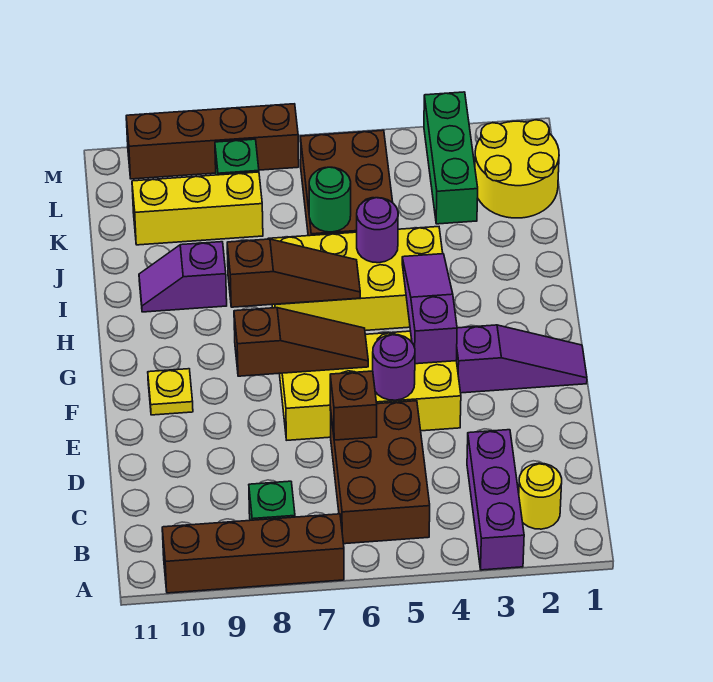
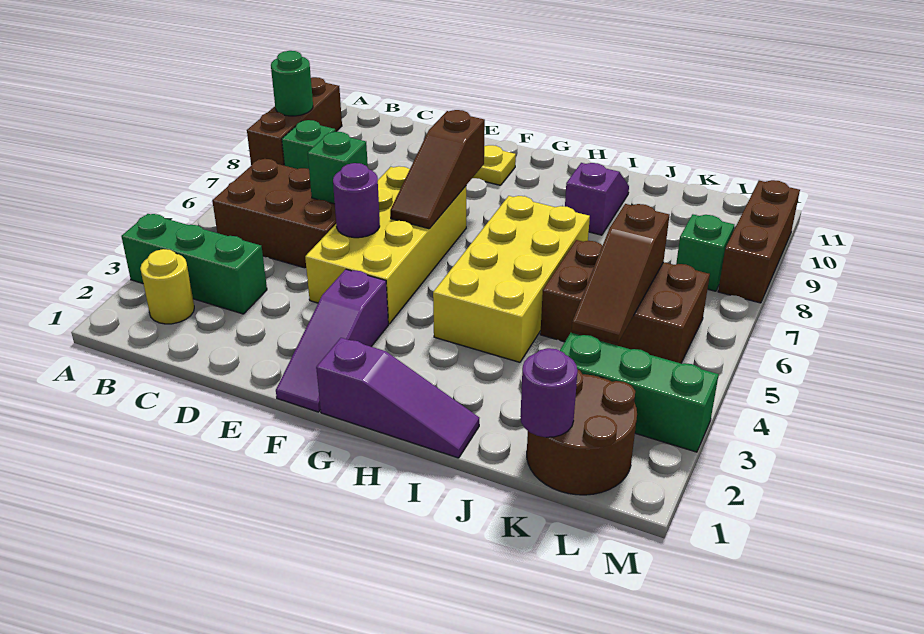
purple brick A3:C3 level 1 -> green brick A3:C3 level 1
brown brick A7:A10 level 1 -> brown brick A8:A10 level 1
brown brick D6 level 2 -> green brick D6 level 2
purple slope F4:H4 level 2 top F -> purple slope G1:I1 level 1 top G
brown slope H6:H8 level 2 top 8 -> brown slope K4:K6 level 2 top 6
purple round brick I5 level 2 -> purple round brick K1 level 2
green round brick J6 level 2 -> green round brick A9 level 2
yellow round brick K1:L2 level 1 -> brown round brick K1:L2 level 1
yellow brick K8:K10 level 1 -> none
brown brick M7:M10 level 1 -> brown brick M8:M10 level 1

